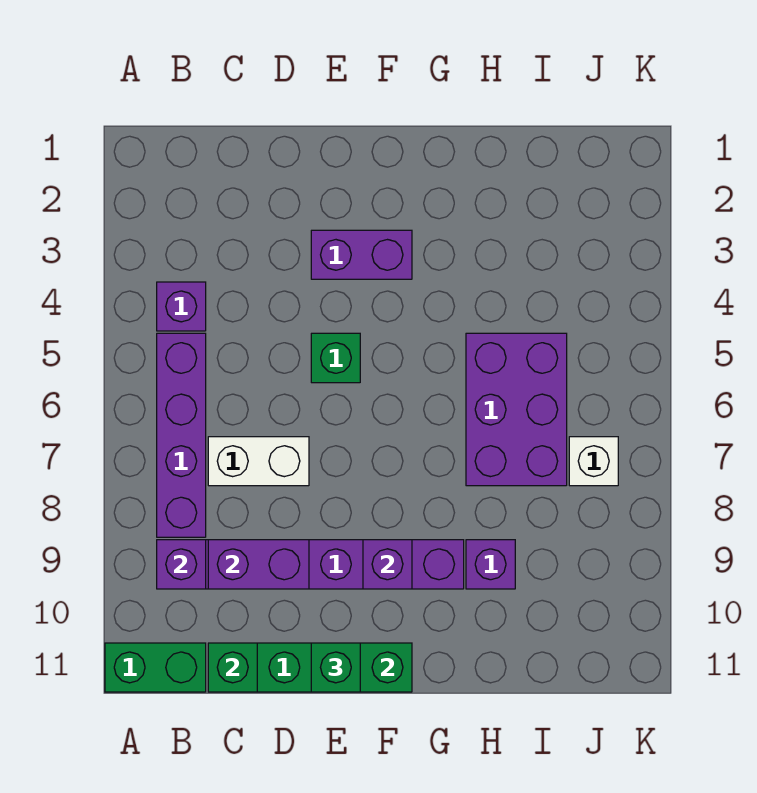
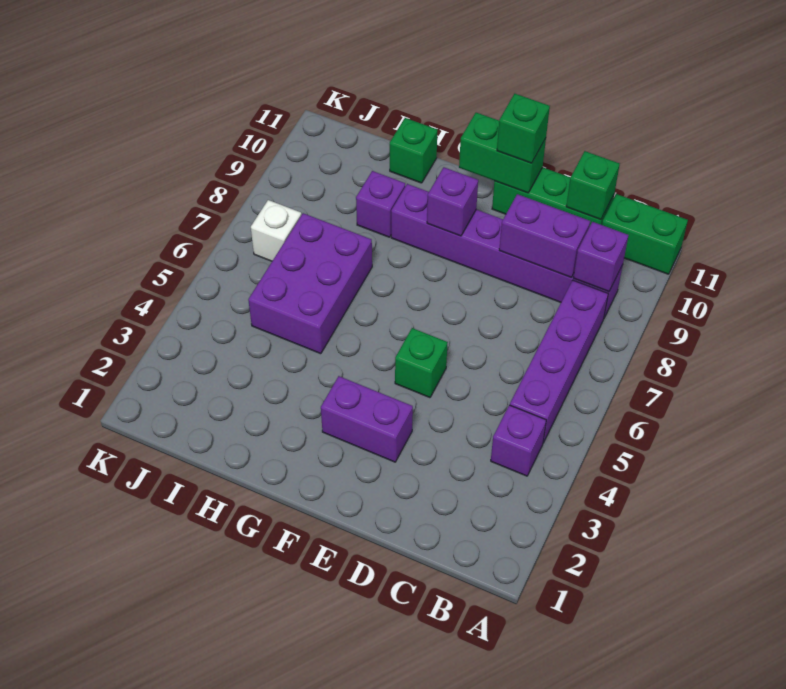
white brick C7:D7 level 1 -> none
none -> green brick H11 level 1

